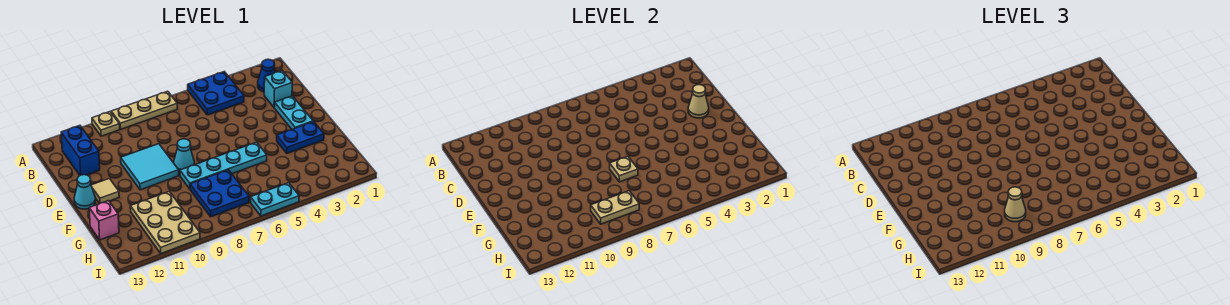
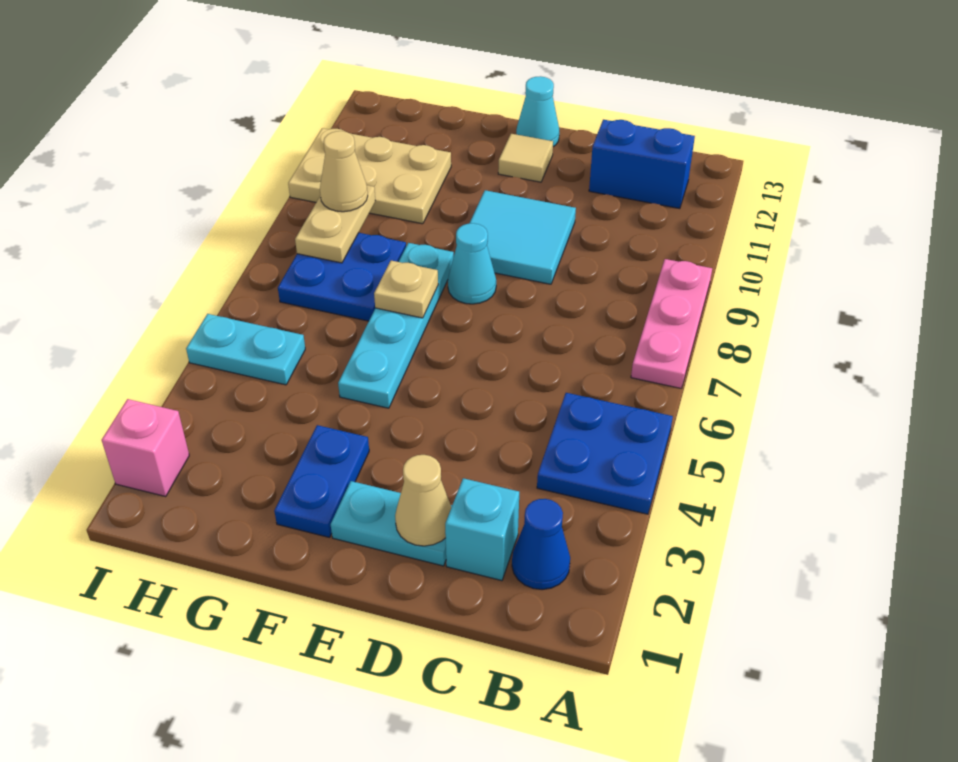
tan plate A7:A9 level 1 -> pink plate A7:A9 level 1
tan plate A10 level 1 -> none
pink brick G13 level 1 -> pink brick I2 level 1
cyan plate I5:I6 level 1 -> cyan plate H5:I5 level 1

